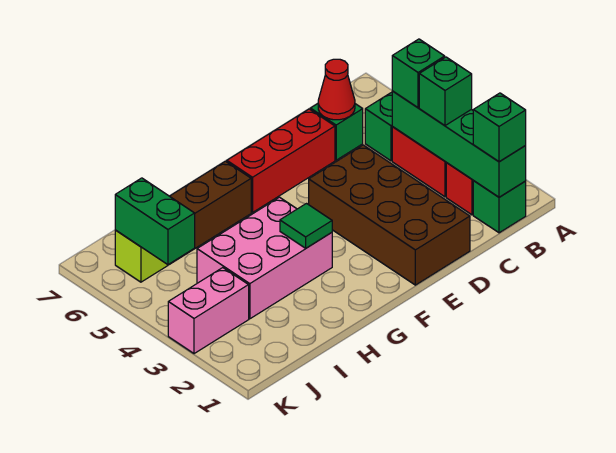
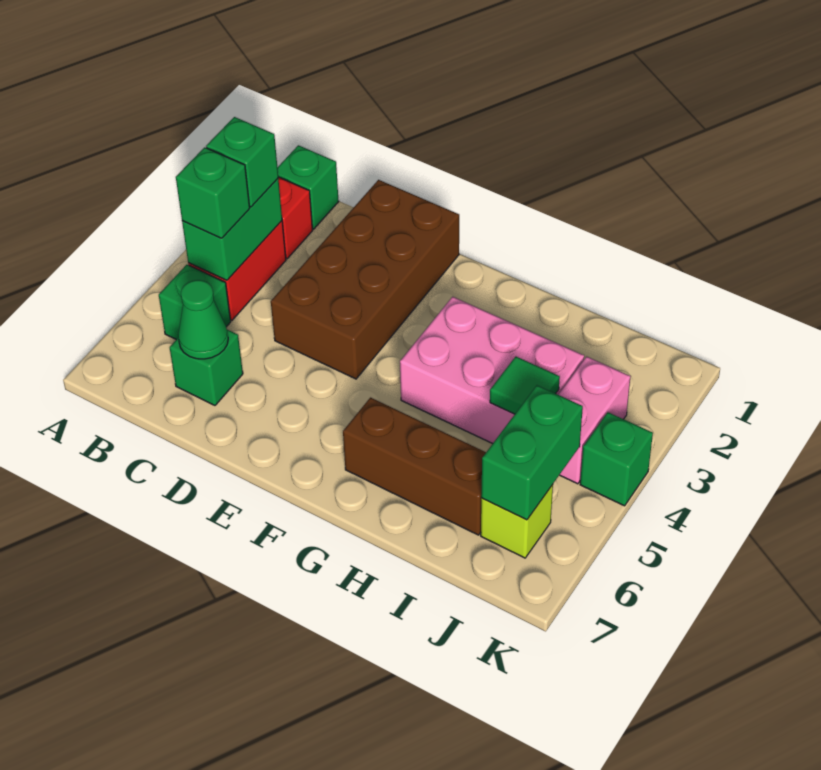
green brick B1:B4 level 2 -> green brick B3:B4 level 2
green brick B1 level 3 -> green brick K4 level 1
red cone C6 level 2 -> green cone C6 level 2
red brick D6:F6 level 1 -> none
green tile G3 level 2 -> green tile I4 level 2
pink brick J3:K3 level 1 -> pink brick J3:J4 level 1

